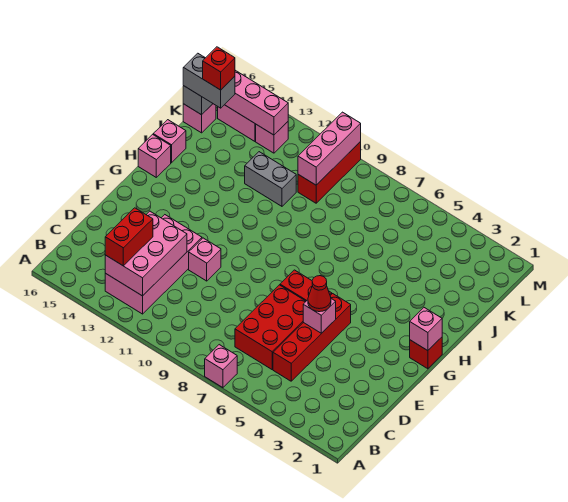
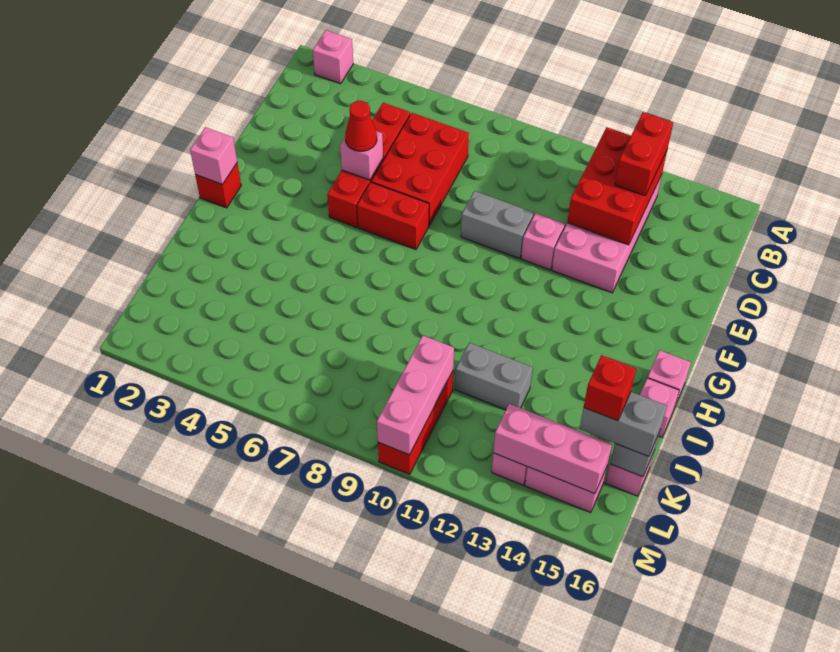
pink brick A7 level 1 -> pink brick A2 level 1
pink brick B12:D13 level 2 -> red brick B12:D13 level 2
none -> grey brick E9:E10 level 1

